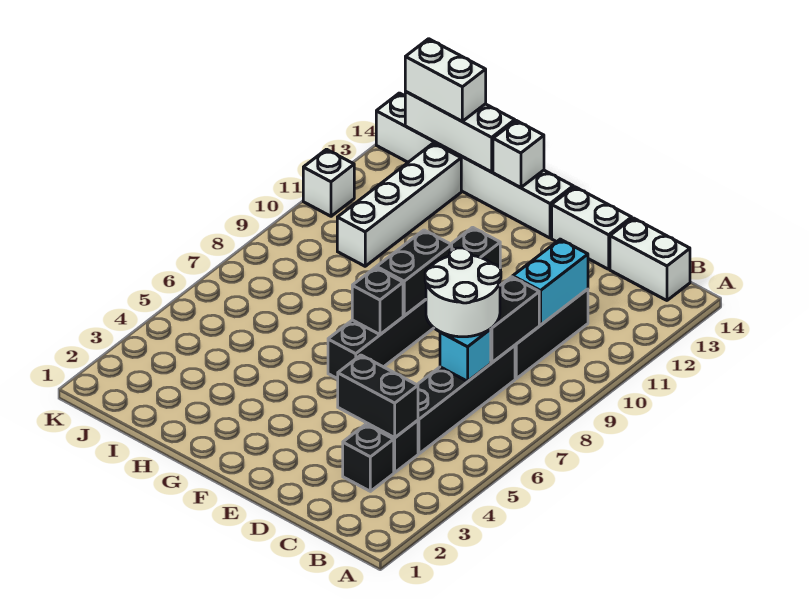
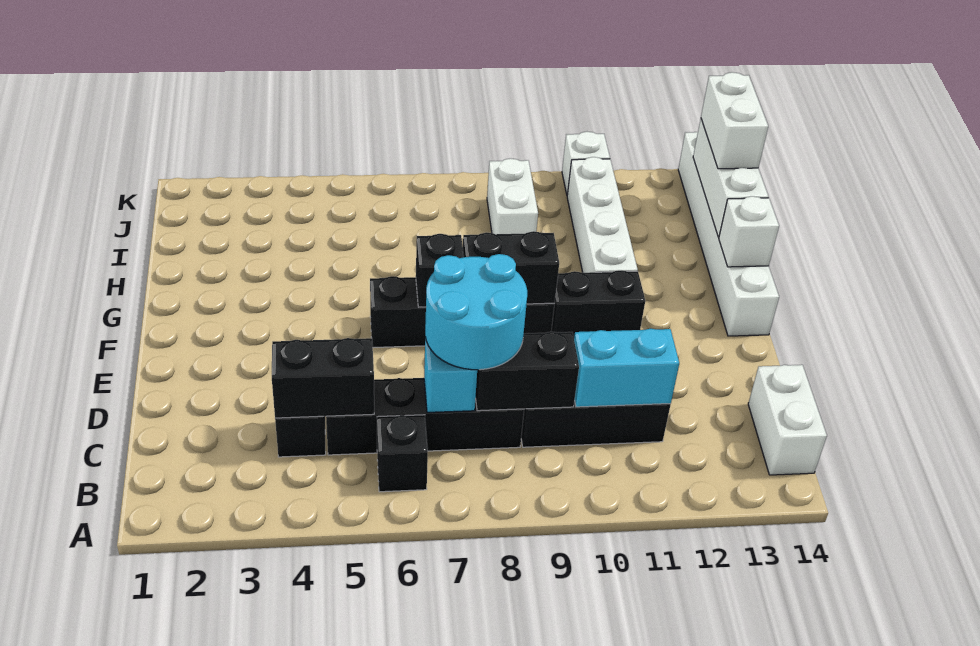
black brick C3 level 1 -> black brick B6 level 1
black brick C4:D4 level 2 -> black brick C4:C5 level 2
white round brick C7:D8 level 3 -> cyan round brick C7:D8 level 3
white brick D14:E14 level 1 -> white brick I9:J9 level 1
white brick I10:I13 level 1 -> white brick G11:J11 level 1

